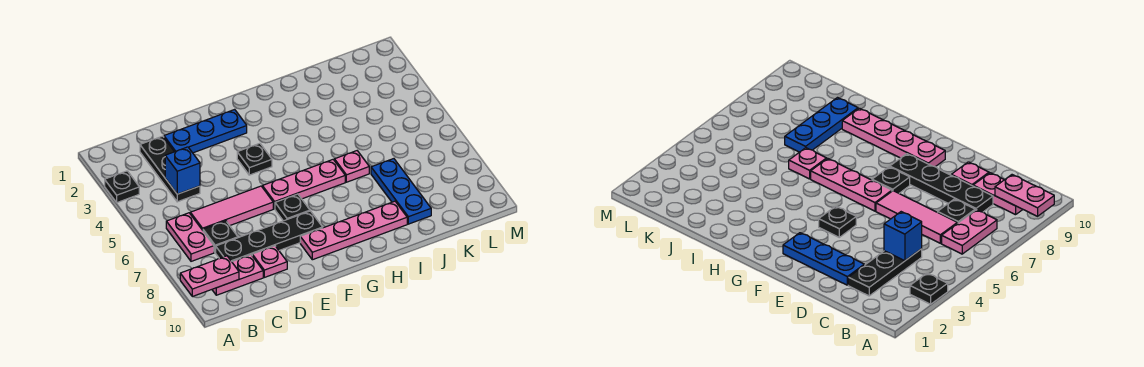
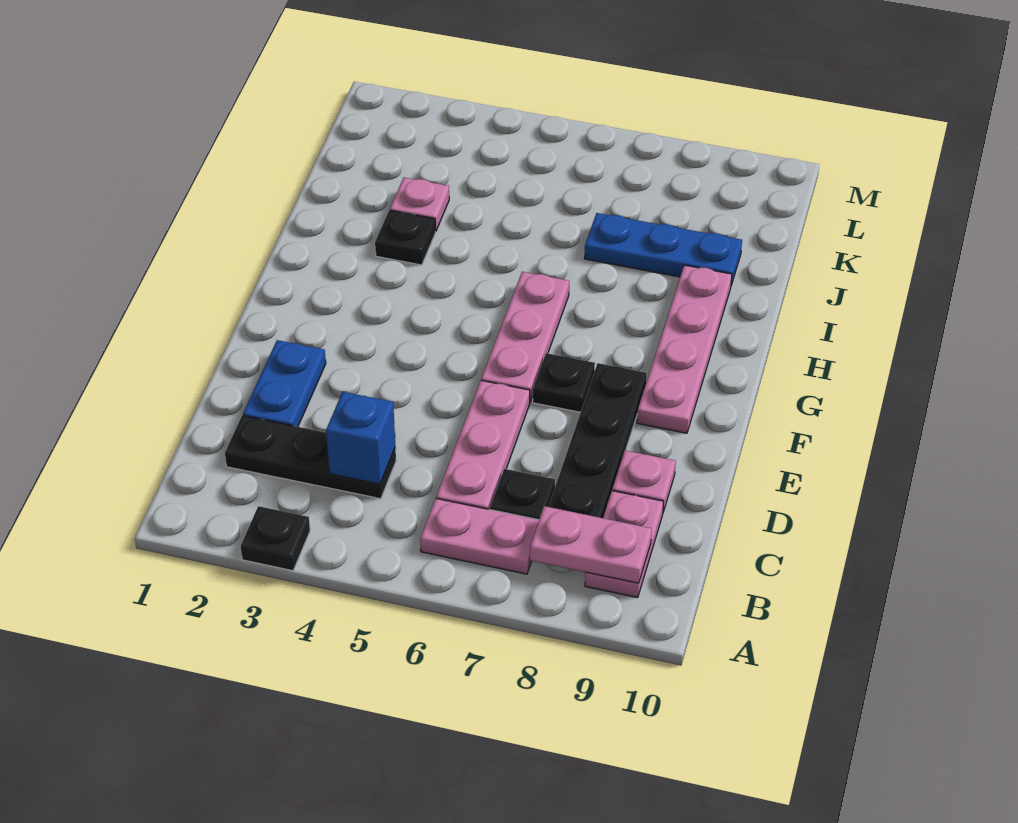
pink plate A9:B9 level 2 -> pink plate B8:B9 level 2
pink tile C6:E6 level 1 -> pink plate C6:E6 level 1
blue plate D2:F2 level 1 -> blue plate D2:E2 level 1
black plate F4 level 1 -> black plate I3 level 1
pink plate I6 level 1 -> pink plate J3 level 1

